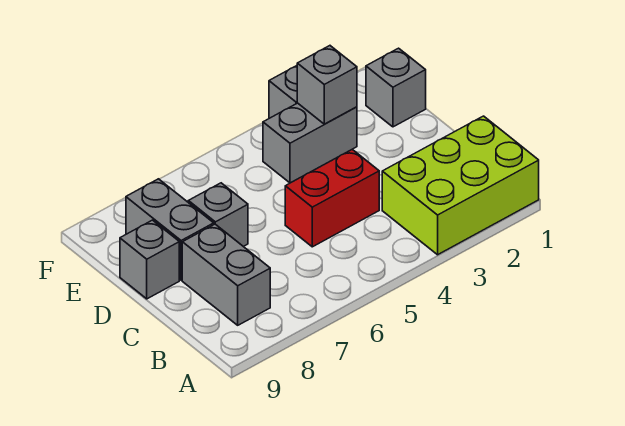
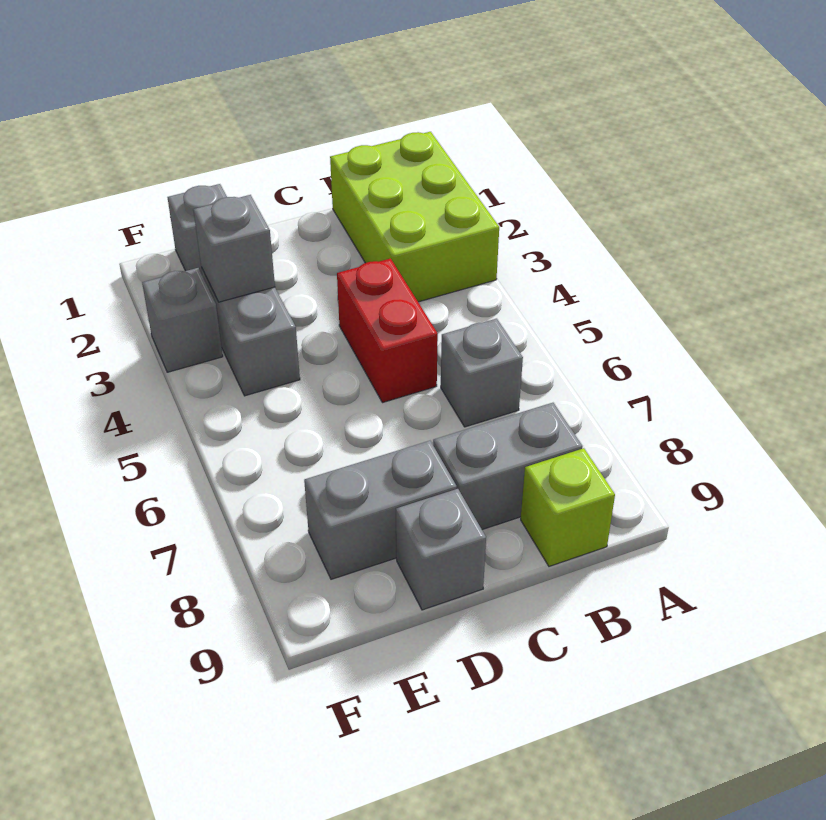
none -> lime brick B9 level 1
grey brick D7 level 1 -> grey brick B6 level 1

